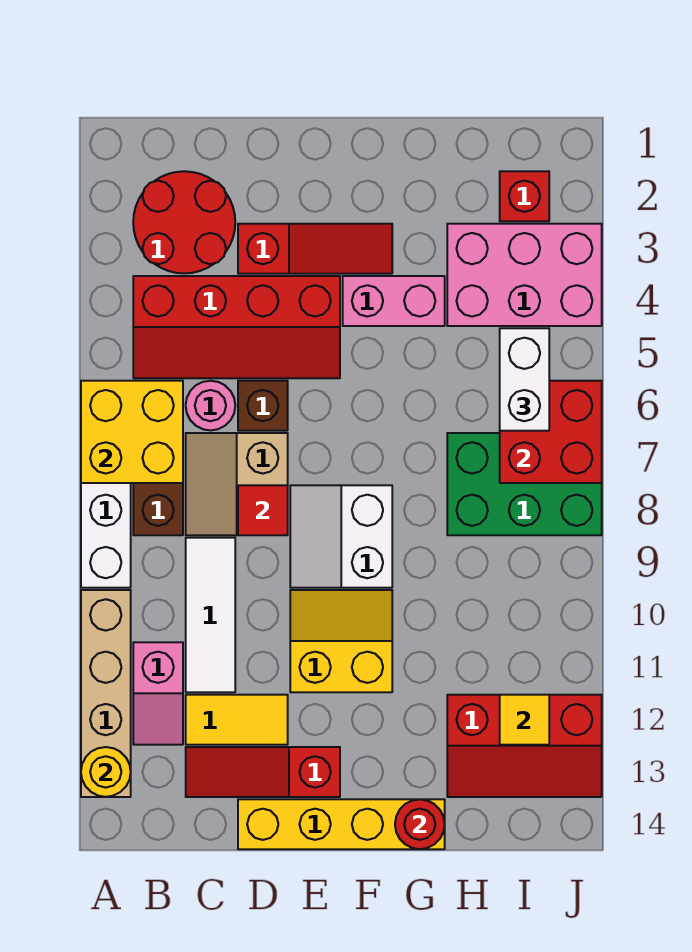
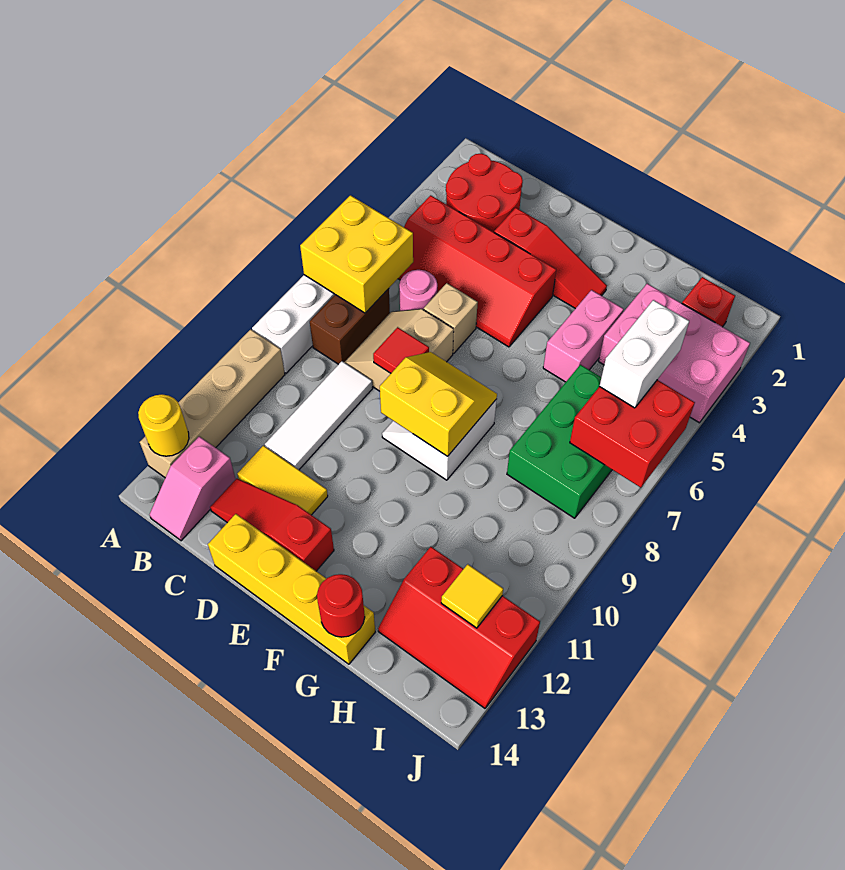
pink slope B11:B12 level 1 top 11 -> pink slope B13:B14 level 1 top 13
brown brick D6 level 1 -> tan brick D6 level 1
yellow slope E10:F11 level 1 top 11 -> yellow slope E8:F9 level 2 top 9
pink brick F4:G4 level 1 -> pink brick G4:G5 level 1
green brick H7:J8 level 1 -> green brick H6:I8 level 1

